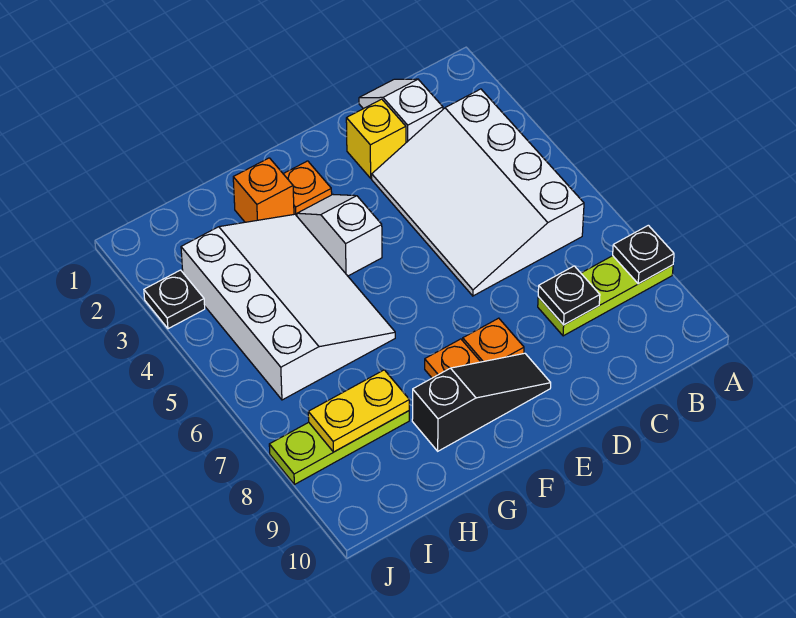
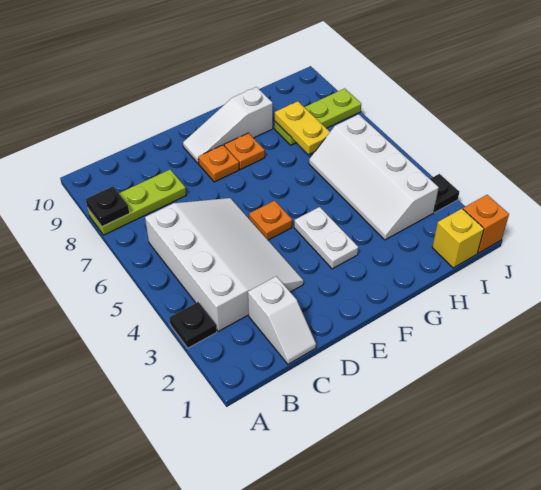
black plate C8 level 2 -> black plate A3 level 1
yellow brick D2 level 1 -> yellow brick I1 level 1
black slope E9:G9 level 1 top G -> white slope E9:G9 level 1 top G
orange plate F2 level 1 -> orange plate E5 level 1
white slope F3:F4 level 1 top 4 -> white plate F3:F4 level 1
orange brick G2 level 1 -> orange brick J1 level 1
white slope G3:I6 level 1 top I -> white slope H3:I6 level 1 top I
yellow plate H8:I8 level 2 -> yellow plate H7:H8 level 2

